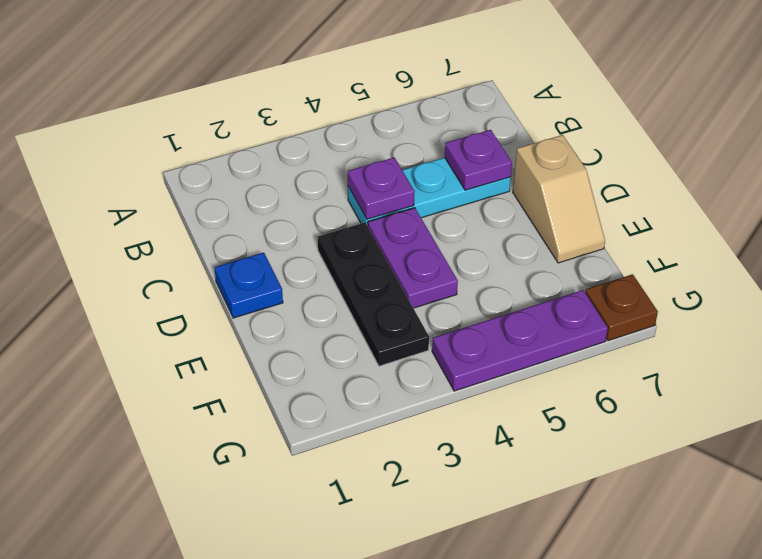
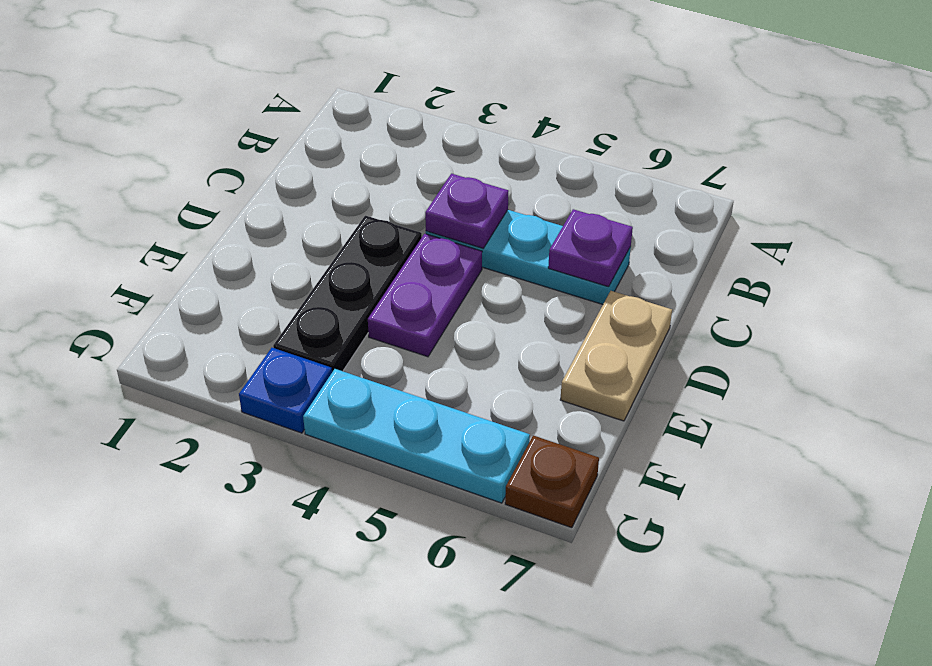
blue plate D1 level 1 -> blue plate G3 level 1
tan slope D7:E7 level 1 top D -> tan plate D7:E7 level 1
purple plate G4:G6 level 1 -> cyan plate G4:G6 level 1

